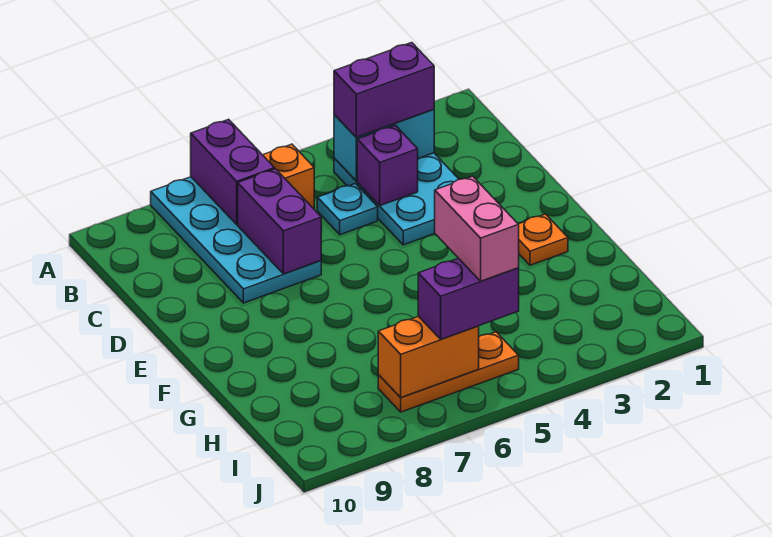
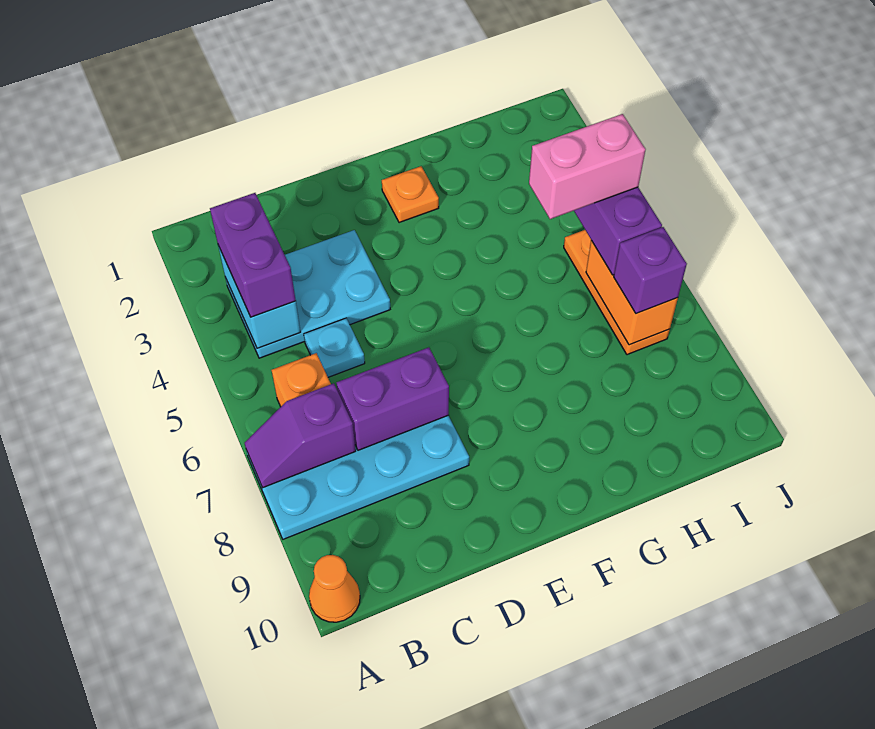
purple brick A7:B7 level 2 -> purple slope A7:B7 level 2 top B
none -> orange cone A10 level 1
purple brick C4 level 2 -> purple brick I7 level 3

